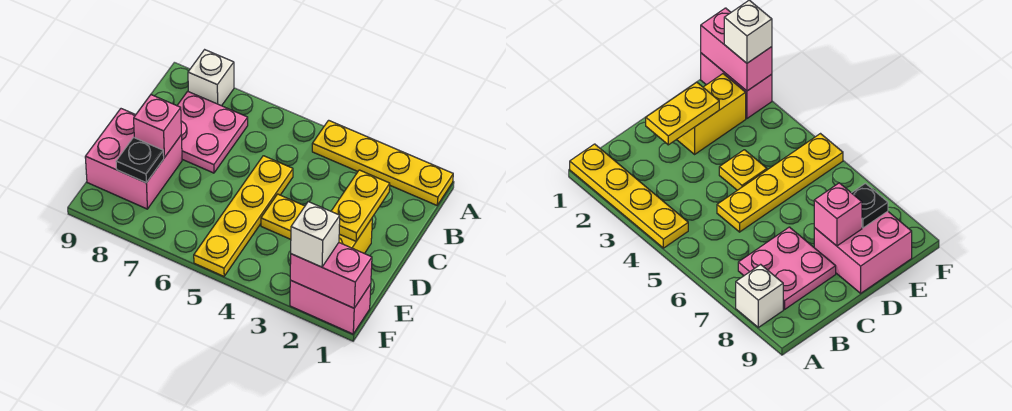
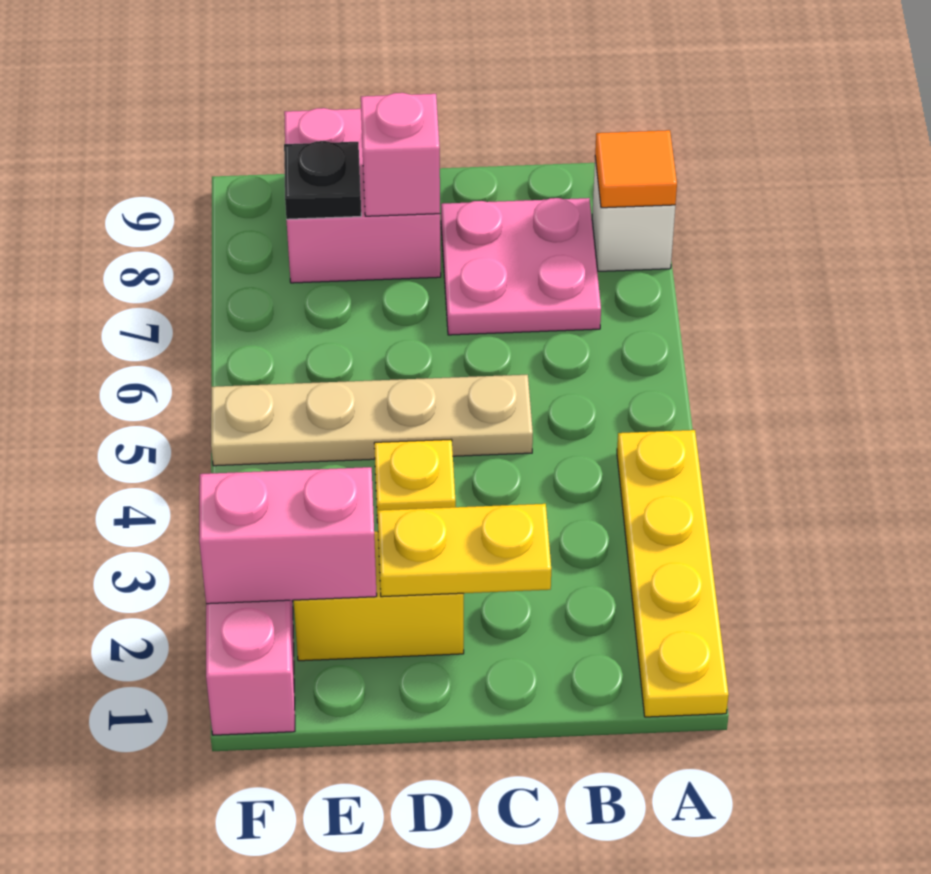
none -> orange tile A8 level 2
yellow plate C5:F5 level 1 -> tan plate C5:F5 level 1
pink brick F1:F2 level 2 -> pink brick E2:F2 level 2
white brick F2 level 3 -> none

